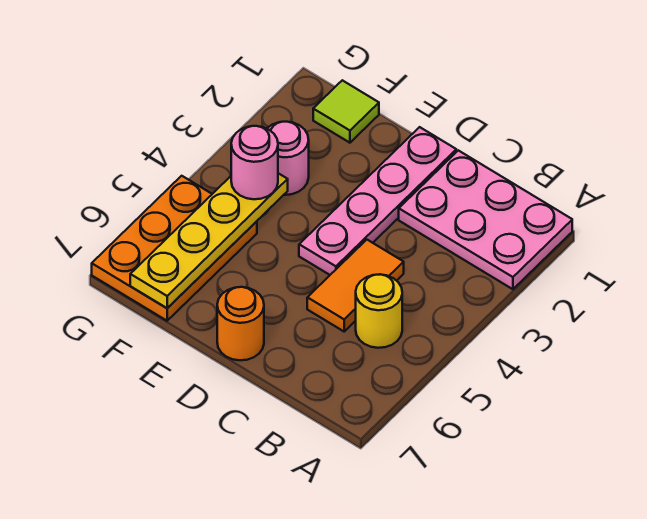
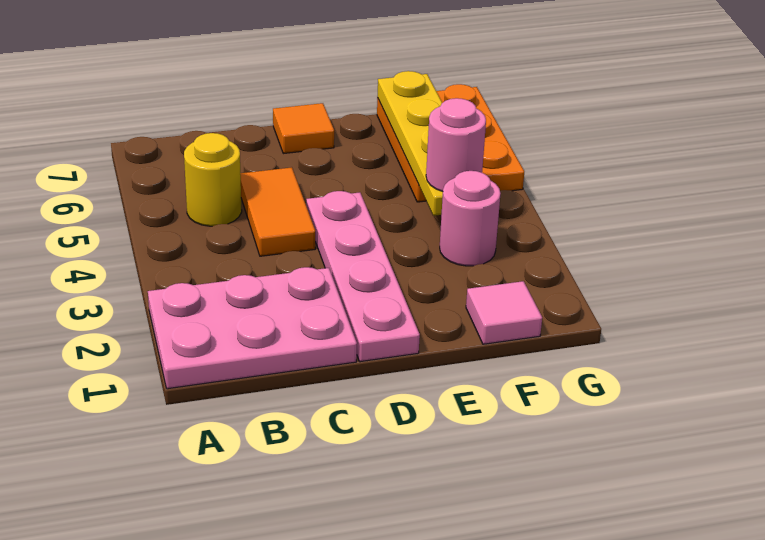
orange round brick D7 level 1 -> orange tile D7 level 1
lime tile F1 level 1 -> pink tile F1 level 1

